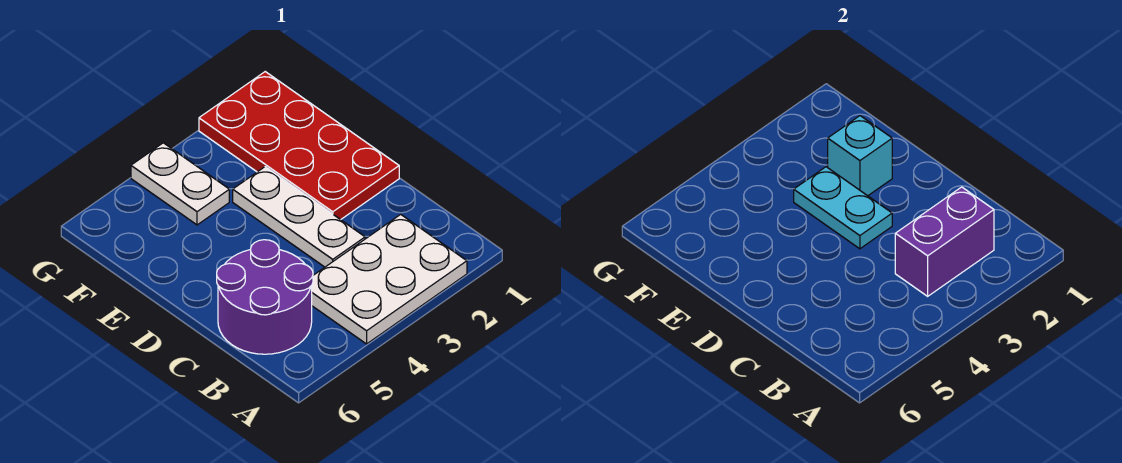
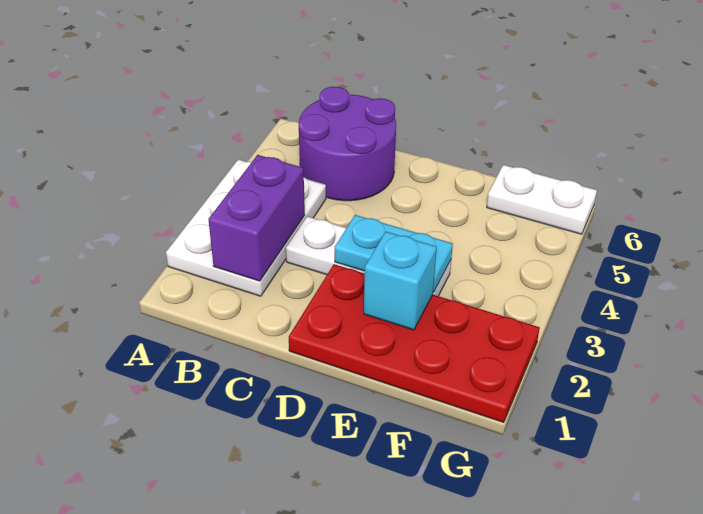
white plate F4:G4 level 1 -> white plate F6:G6 level 1

